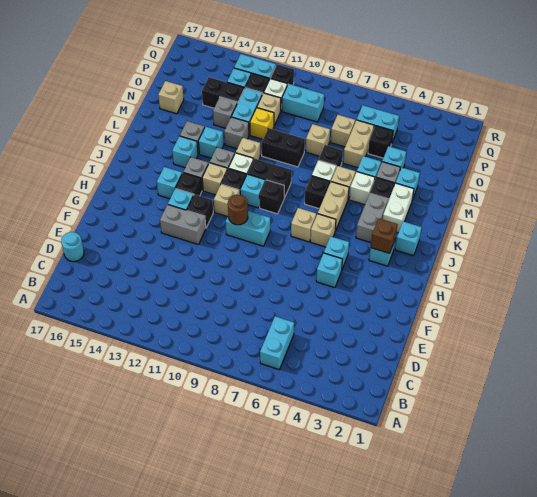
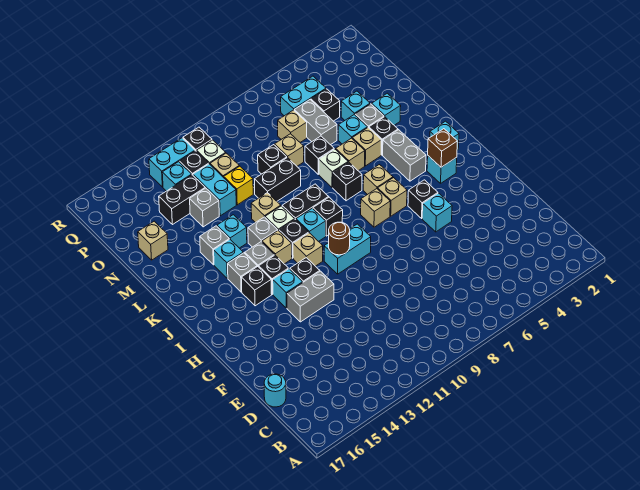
cyan brick B6:C6 level 1 -> none
cyan brick H5 level 1 -> black brick H5 level 1
cyan brick I14 level 1 -> black brick I14 level 1
tan brick J6:K6 level 1 -> tan brick J6 level 1
white brick K3:L3 level 1 -> none
white brick L5 level 1 -> tan brick L5 level 1
grey brick M12 level 1 -> grey brick J14 level 1
tan brick N6:O6 level 1 -> grey brick N6:O6 level 1
none -> black brick N9 level 1
cyan brick P9:P10 level 1 -> none

